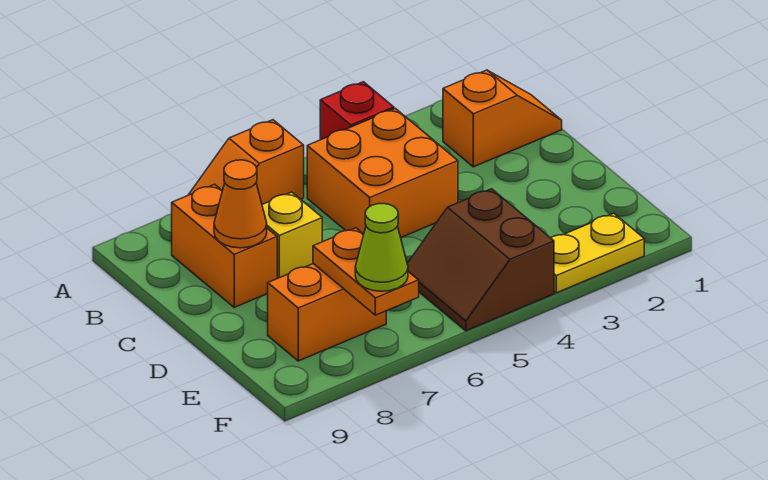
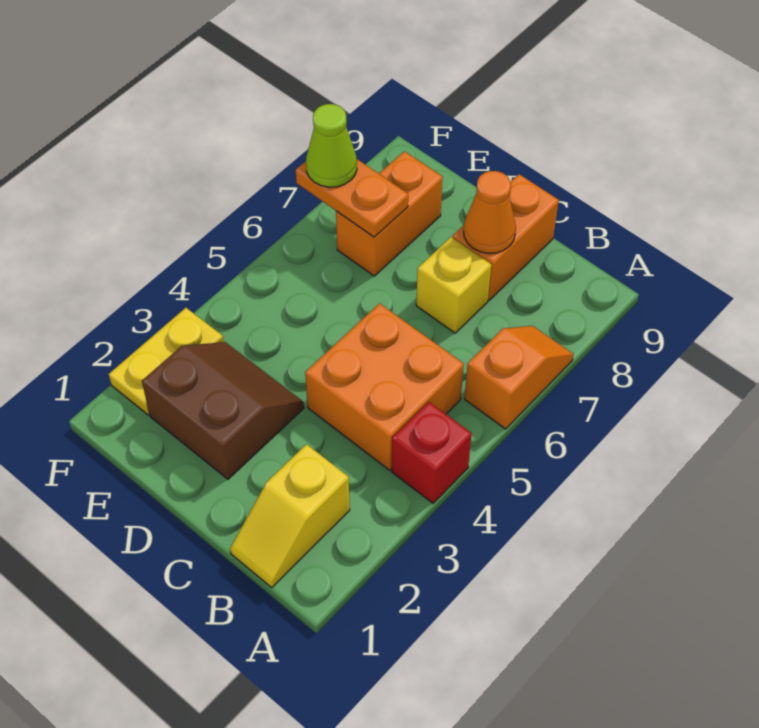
orange slope B1:B2 level 1 top 2 -> yellow slope B1:B2 level 1 top 2
orange brick B8:C8 level 1 -> orange brick C8:C9 level 1
brown slope E4:F5 level 1 top 4 -> brown slope D2:E3 level 1 top 2

